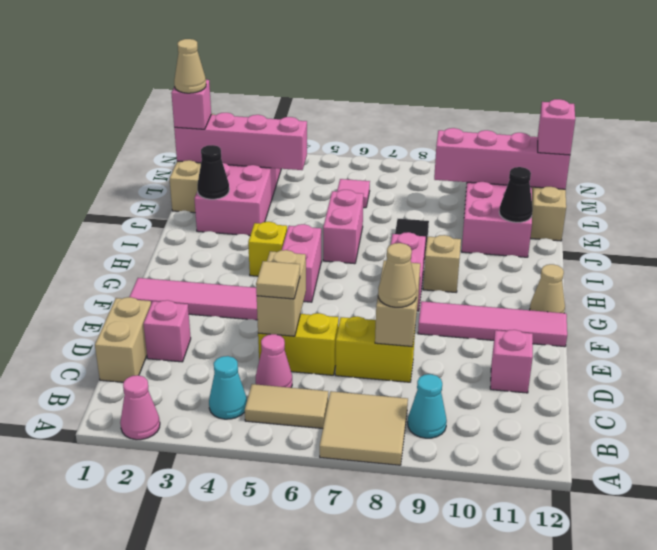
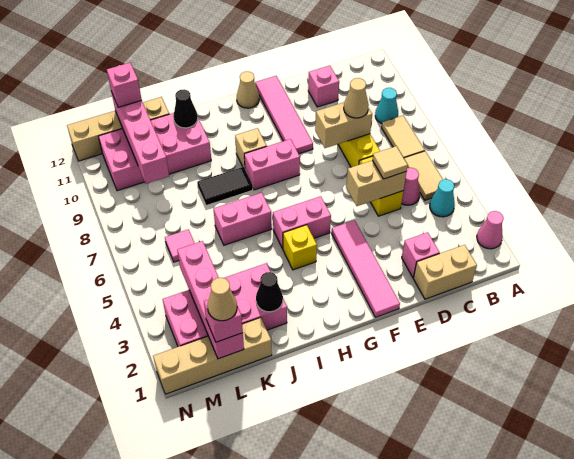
tan tile A7:B8 level 1 -> tan tile B7:B8 level 1

